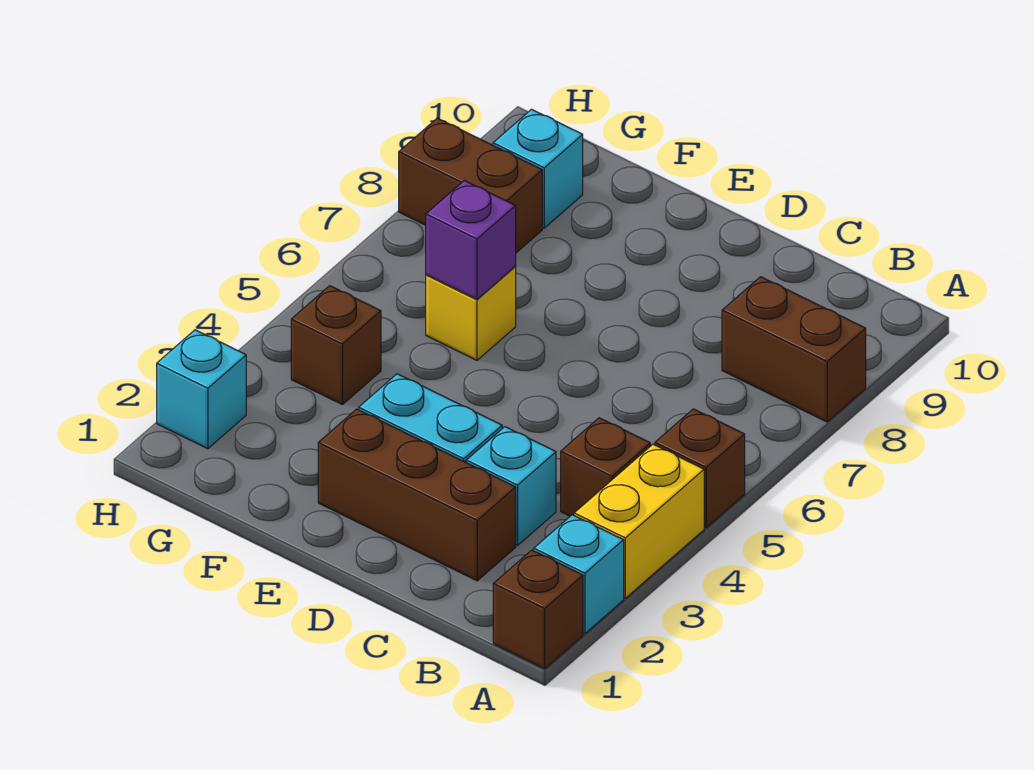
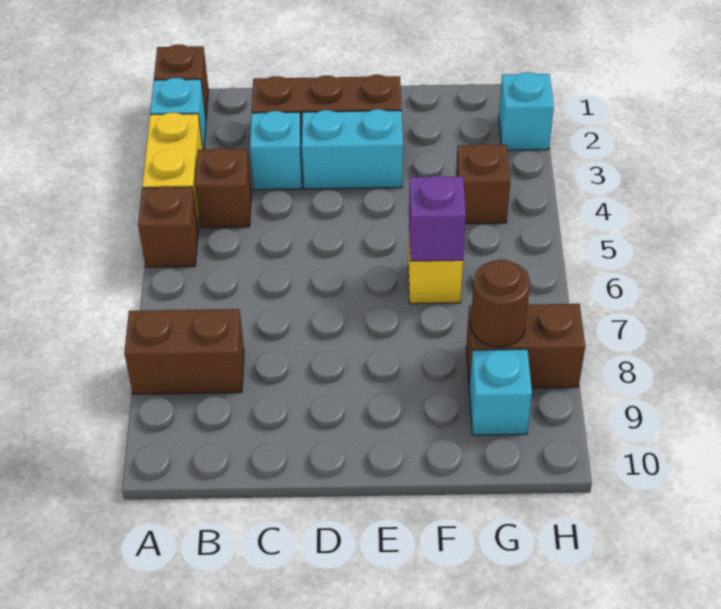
none -> brown round brick G8 level 2

